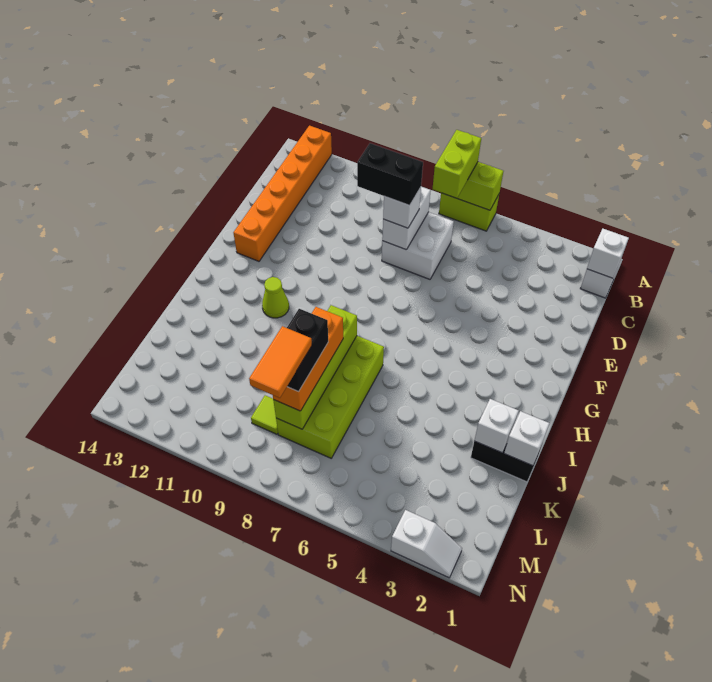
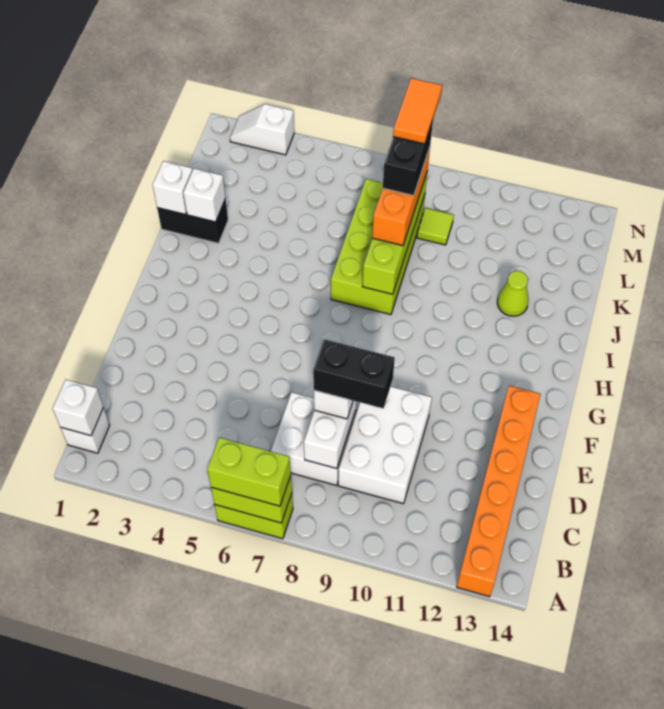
lime brick A7:B7 level 3 -> lime brick A6:A7 level 3
none -> white brick C9:E10 level 1
lime cone H11 level 1 -> lime cone J12 level 1

